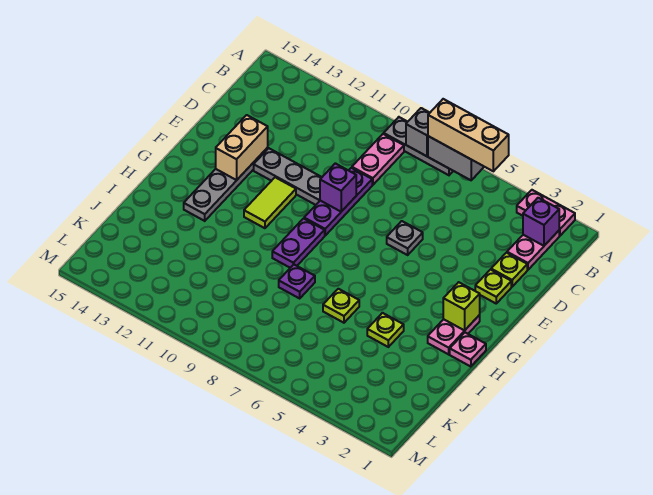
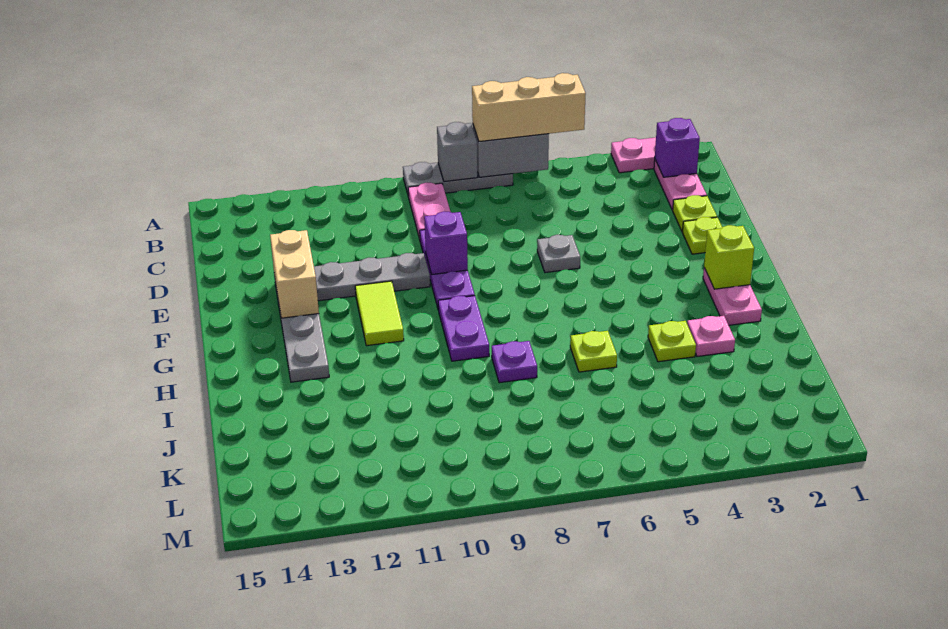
pink plate H1 level 1 -> pink plate I3 level 1

